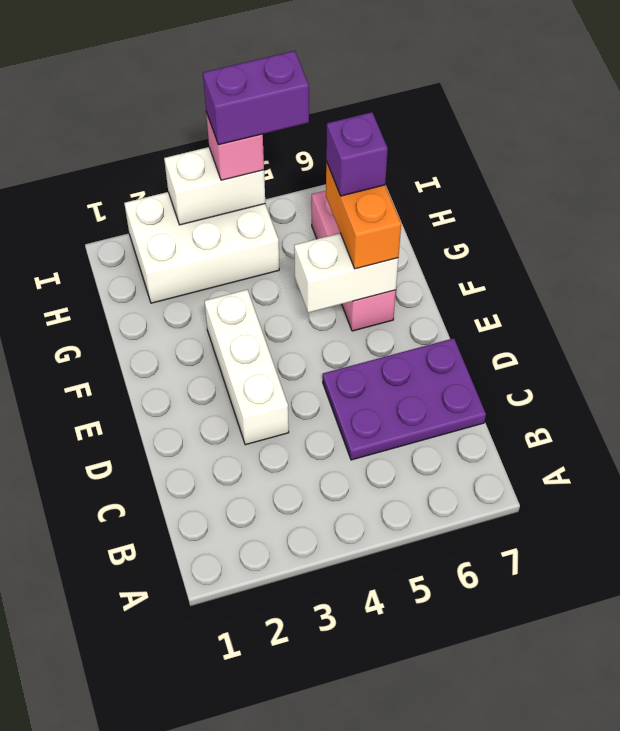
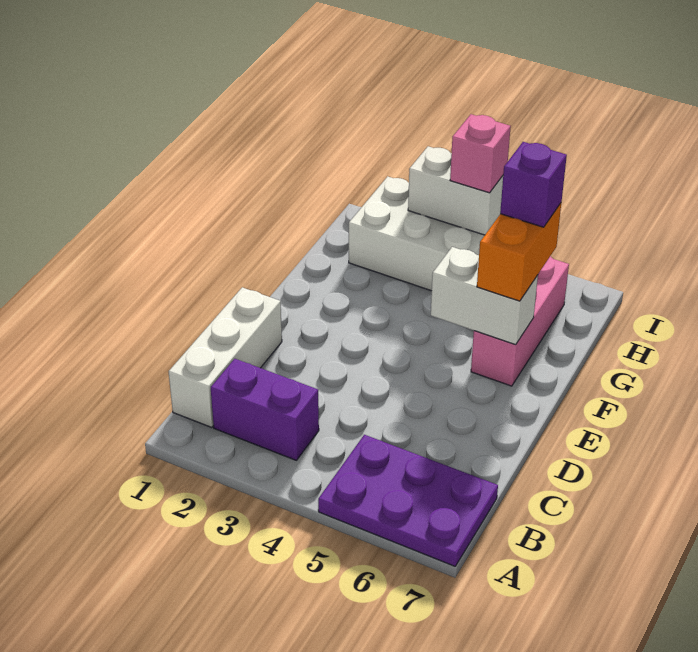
purple plate C5:D7 level 1 -> purple plate A5:B7 level 1
white brick D3:F3 level 1 -> white brick B1:D1 level 1
purple brick I4:I5 level 4 -> purple brick B2:B3 level 1

